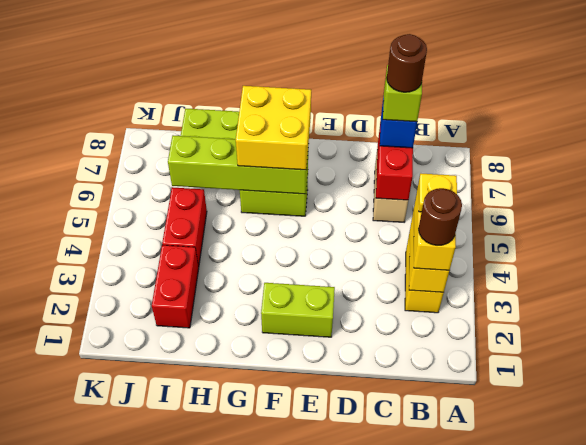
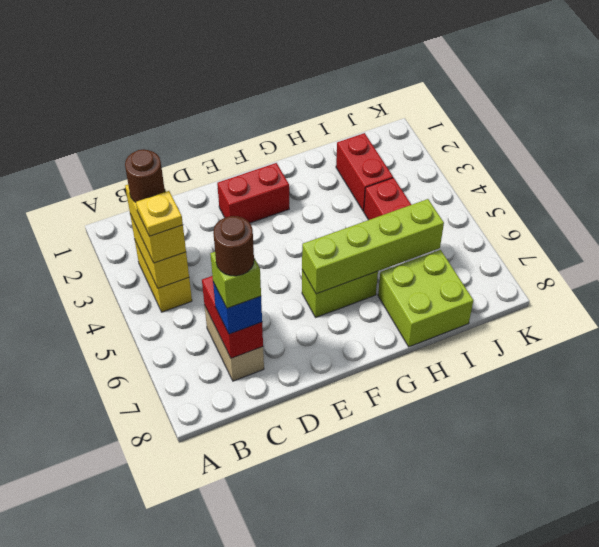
lime brick E2:F2 level 1 -> red brick E2:F2 level 1
yellow brick F6:G7 level 3 -> none

